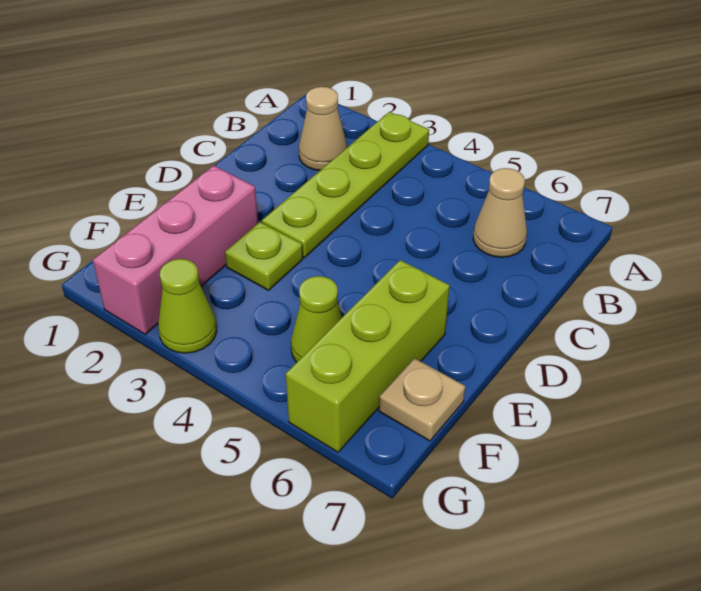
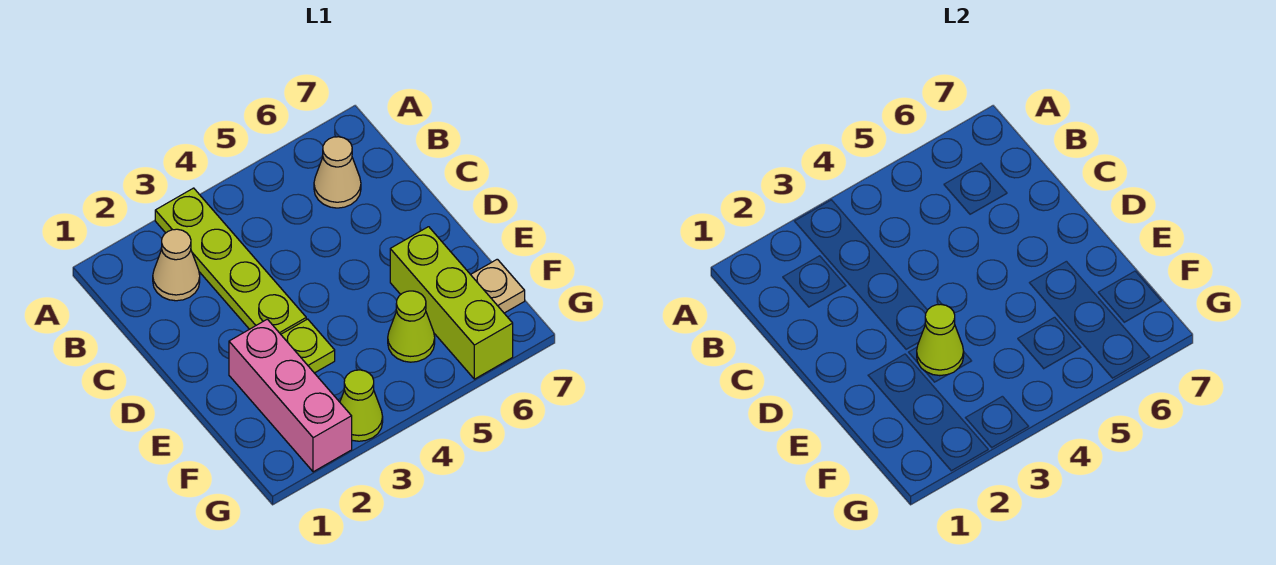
none -> lime cone E3 level 2

